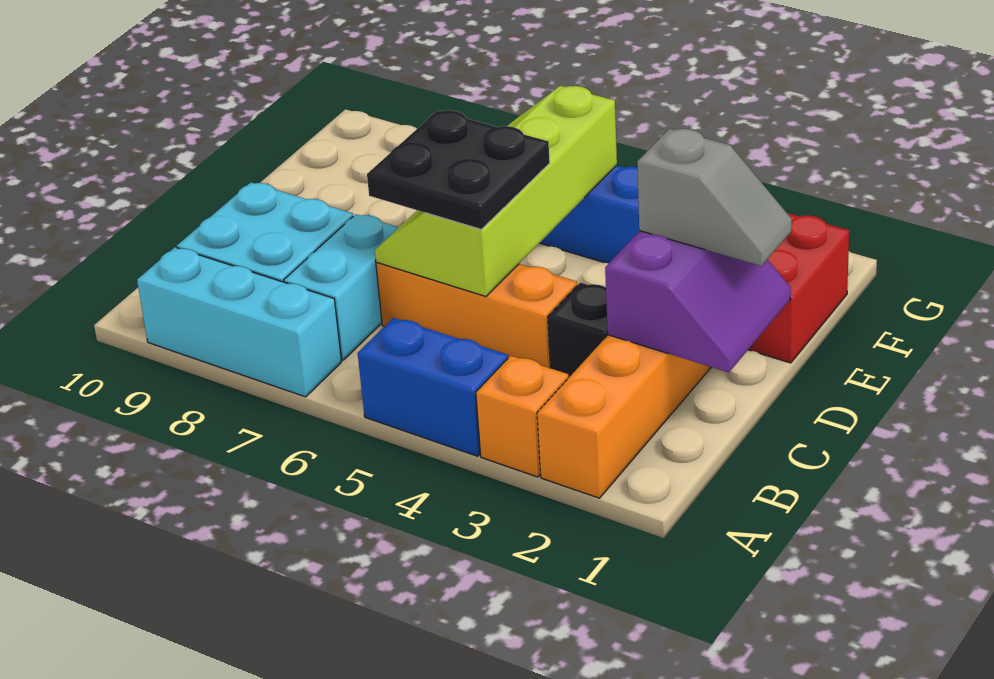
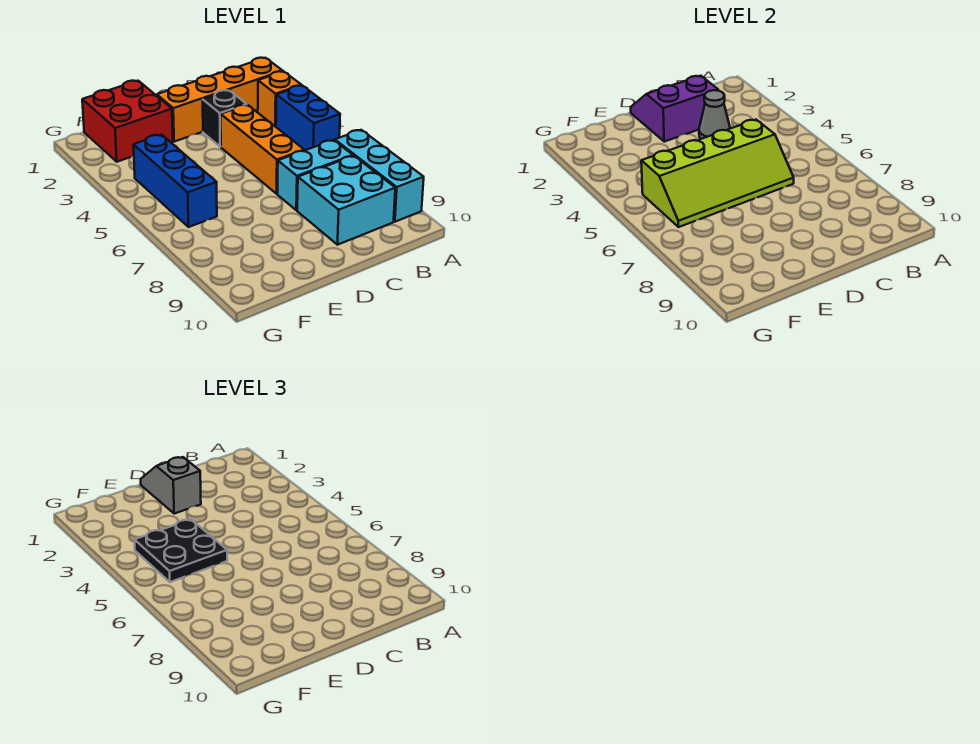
none -> grey cone C3 level 2
black plate C5:D6 level 3 -> black plate E4:F5 level 3

